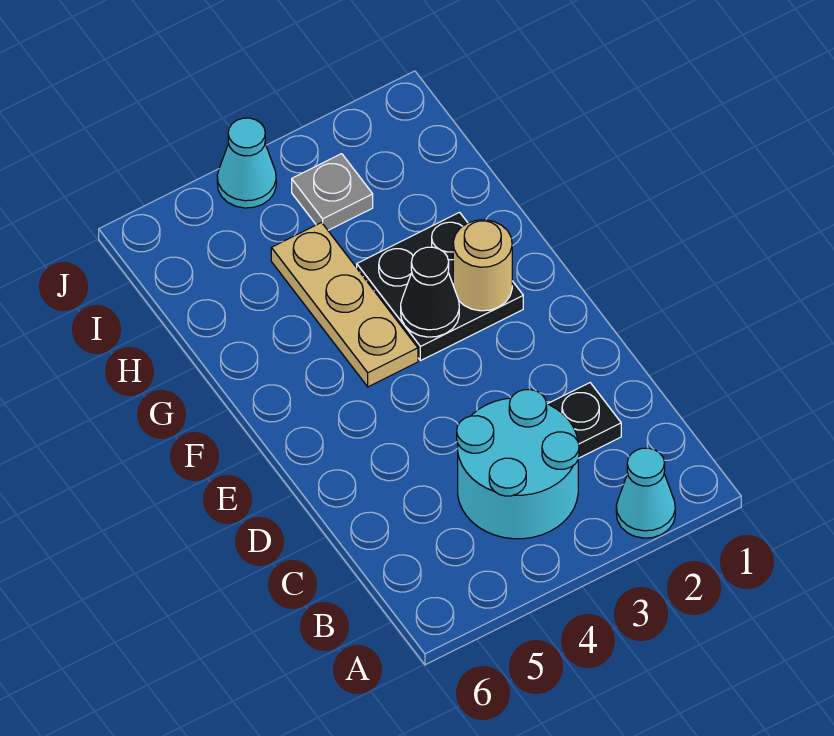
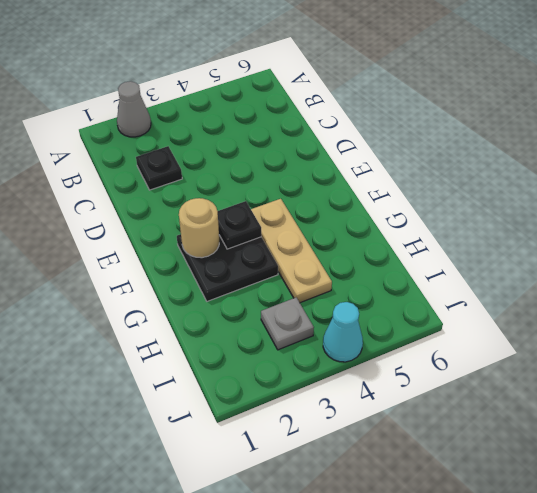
cyan cone A2 level 1 -> grey cone A2 level 1
cyan round brick B3:C4 level 1 -> none
black cone F3 level 2 -> black plate F3 level 2

